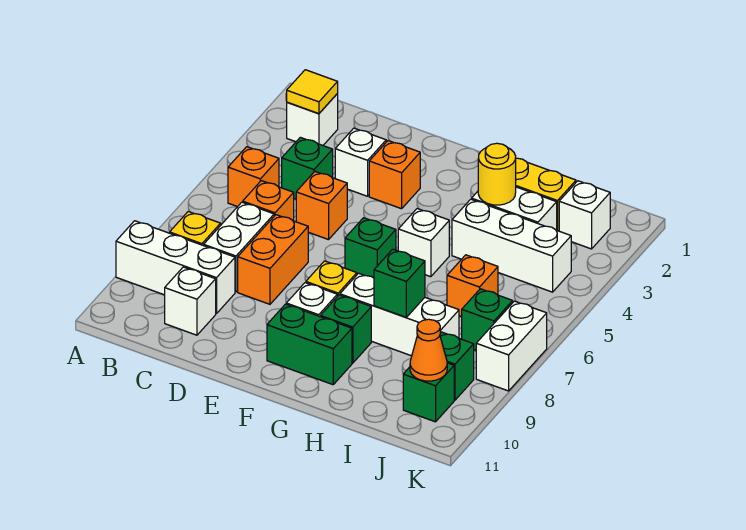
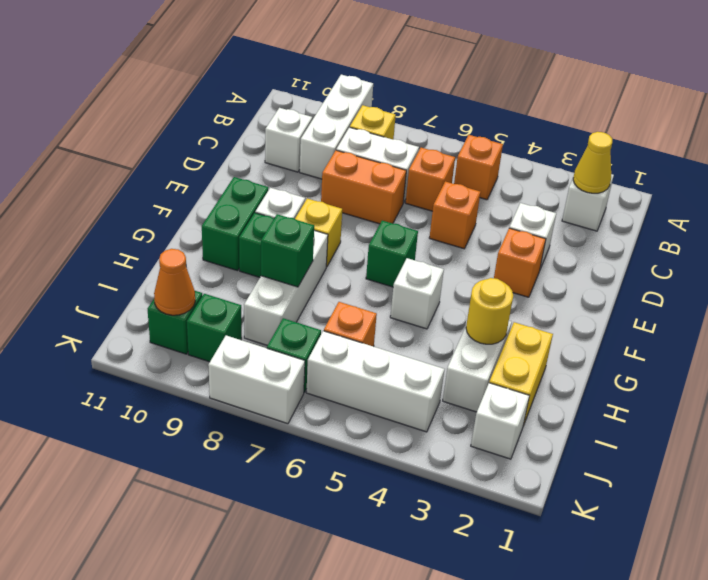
yellow tile B2 level 2 -> yellow cone B2 level 2
green brick C4 level 1 -> none
white brick H4:J4 level 1 -> white brick J4:J6 level 1

